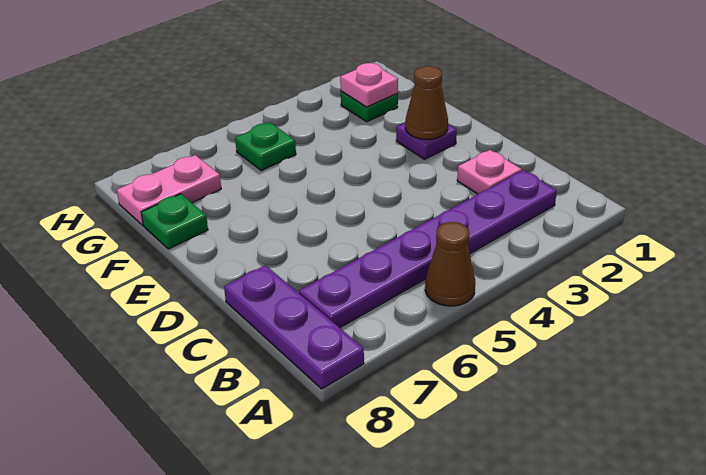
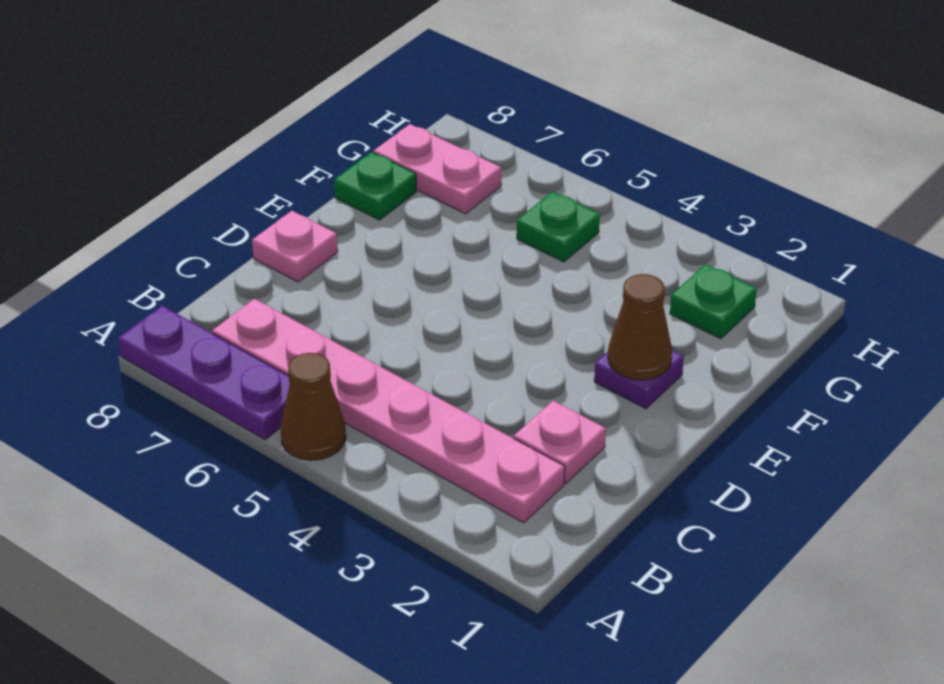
purple plate A8:C8 level 1 -> purple plate A6:A8 level 1
purple plate B2:B7 level 1 -> pink plate B2:B7 level 1
pink plate G2 level 2 -> pink plate D8 level 1

